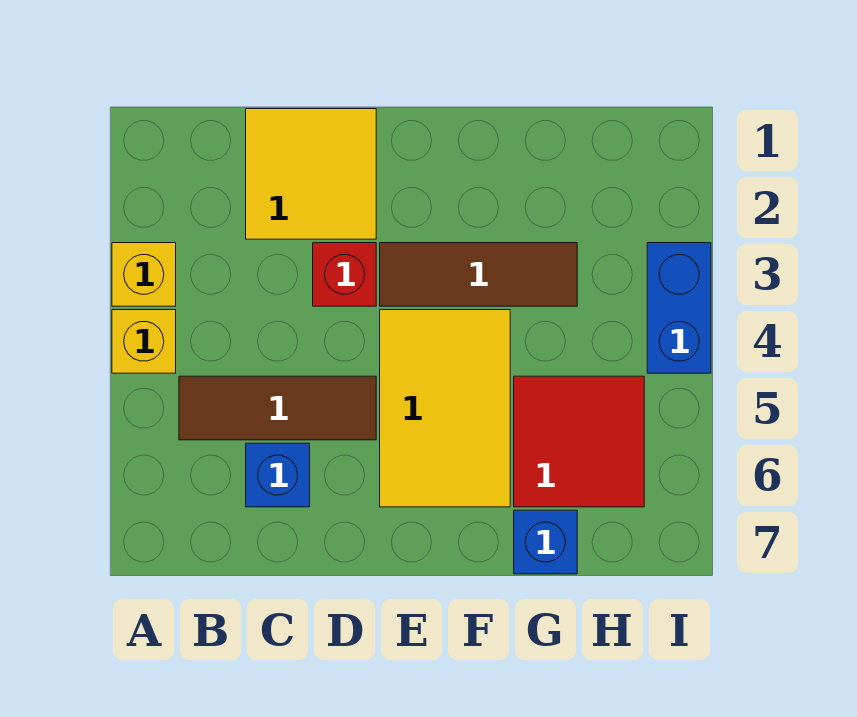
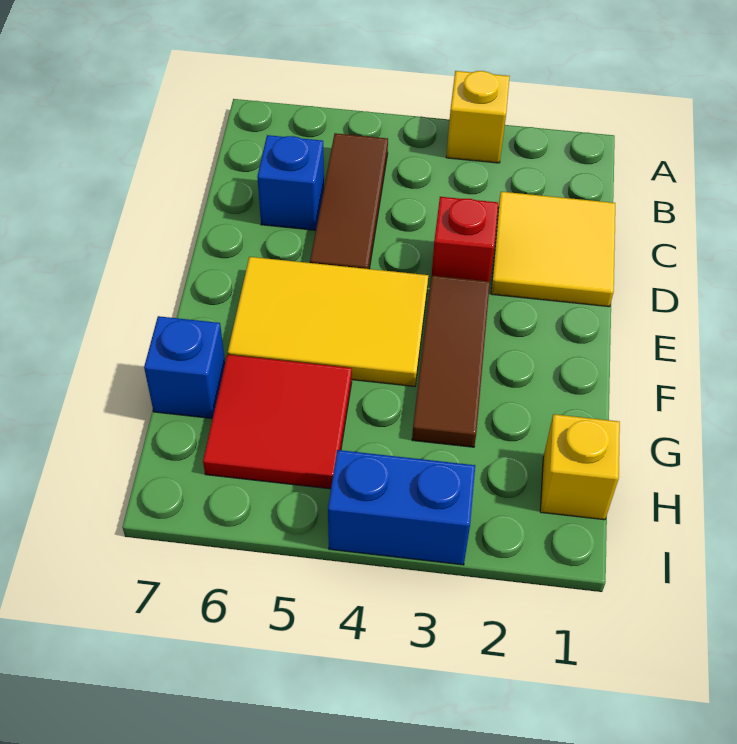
yellow brick A4 level 1 -> yellow brick H1 level 1

